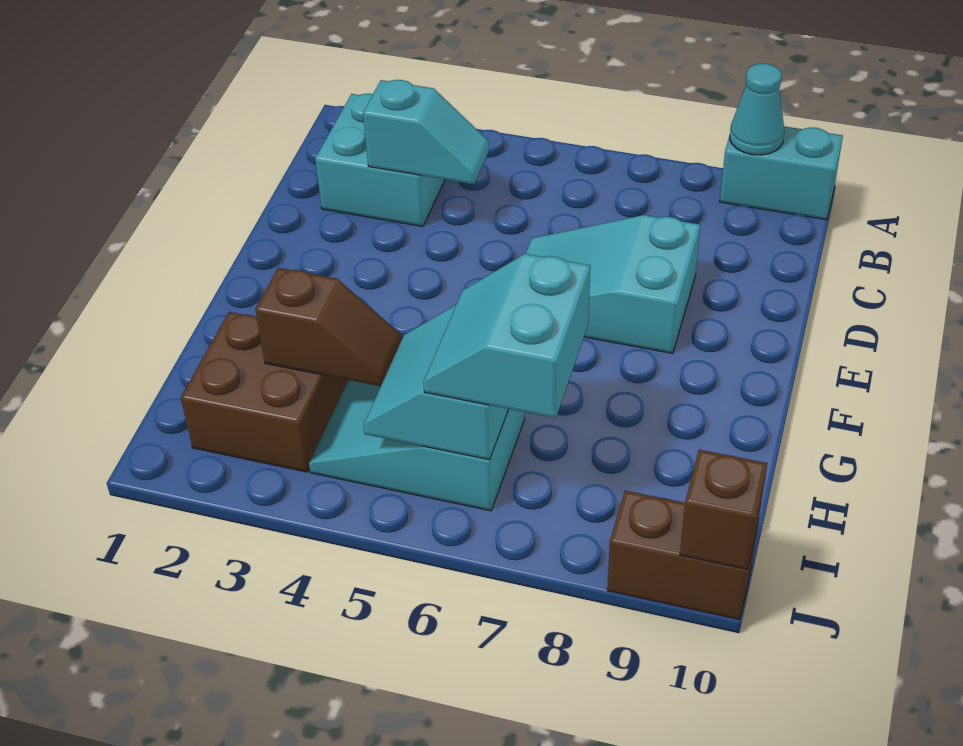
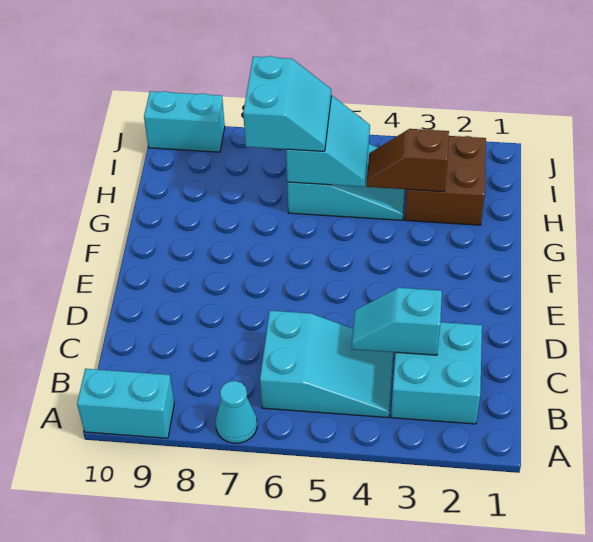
cyan cone A9 level 2 -> cyan cone A7 level 1
cyan slope D6:E8 level 1 top 8 -> cyan slope B4:C6 level 1 top 6
brown brick J9:J10 level 1 -> cyan brick J9:J10 level 1
brown brick J10 level 2 -> none

